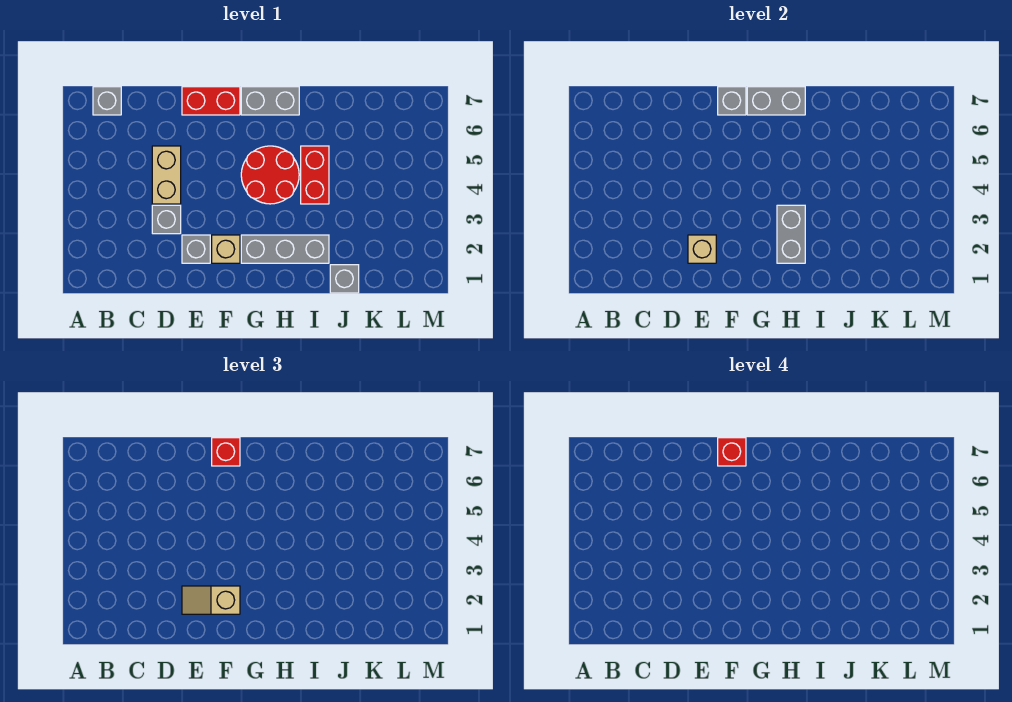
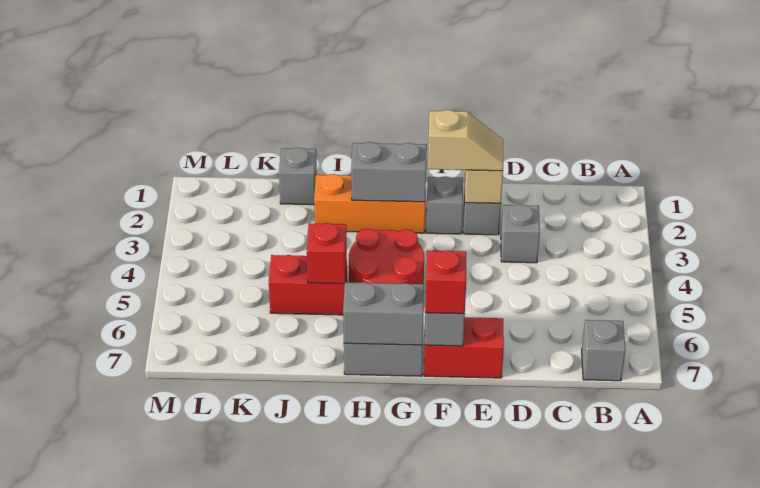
tan brick D4:D5 level 1 -> none
tan brick F2 level 1 -> grey brick F2 level 1
red brick F7 level 4 -> red brick I5 level 2
grey brick G2:I2 level 1 -> orange brick G2:I2 level 1
grey brick H2:H3 level 2 -> grey brick G2:H2 level 2
red brick I4:I5 level 1 -> red brick I5:J5 level 1

